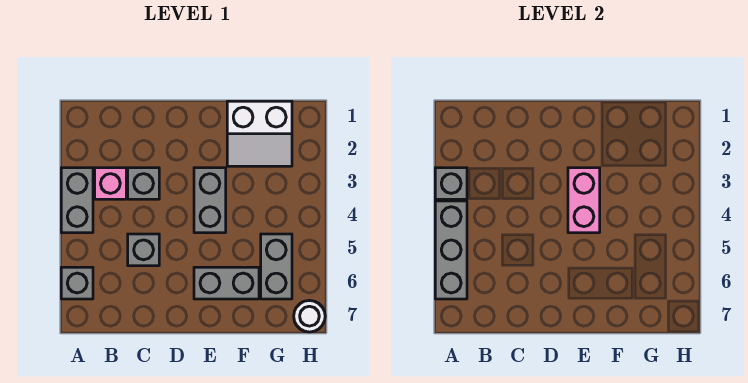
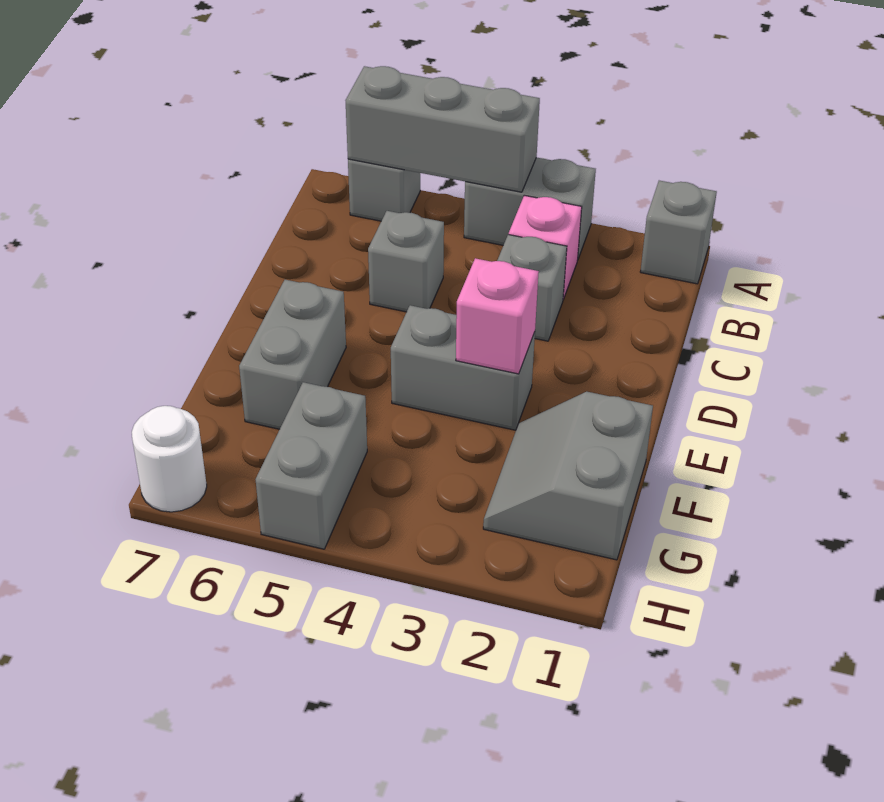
grey brick A3 level 2 -> grey brick A1 level 1
pink brick E3:E4 level 2 -> pink brick E3 level 2
white slope F1:G2 level 1 top 1 -> grey slope F1:G2 level 1 top 1
grey brick G5:G6 level 1 -> grey brick G5:H5 level 1

